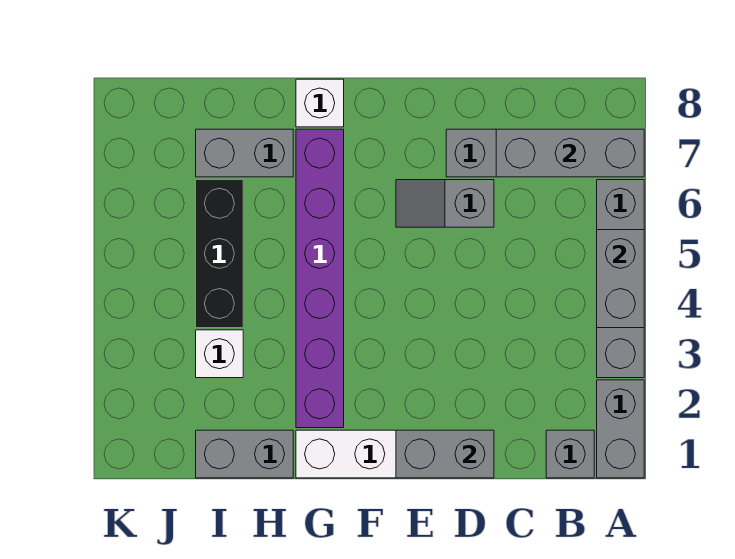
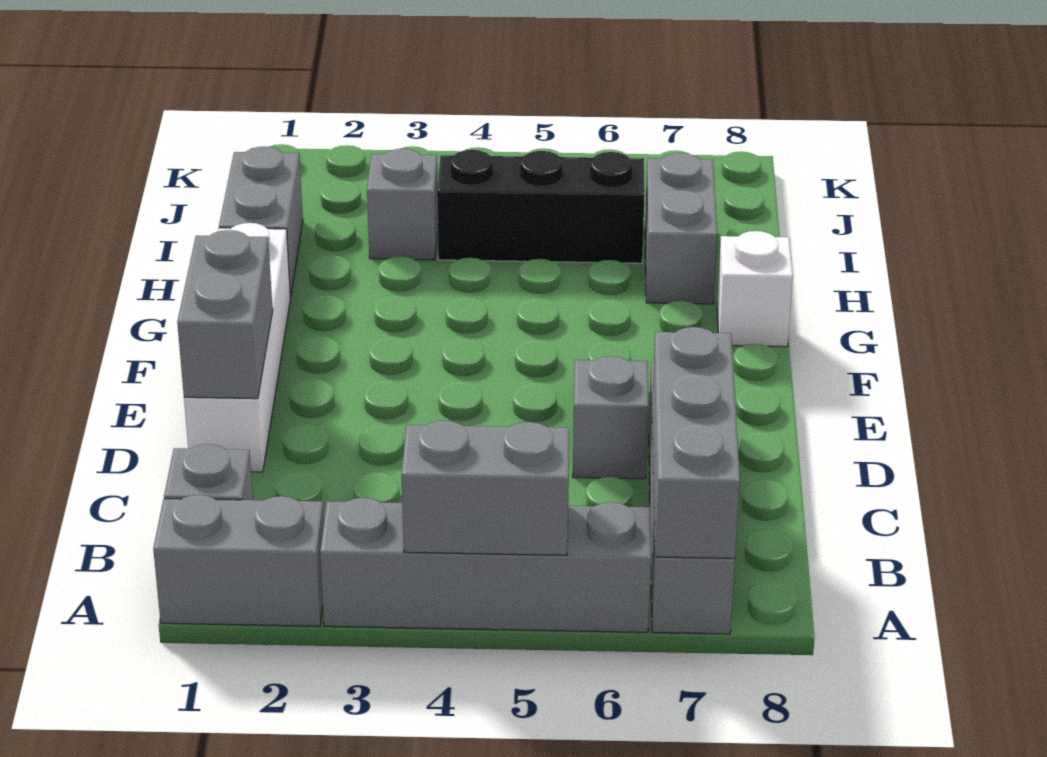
purple brick G2:G7 level 1 -> none
white brick I3 level 1 -> grey brick I3 level 1

